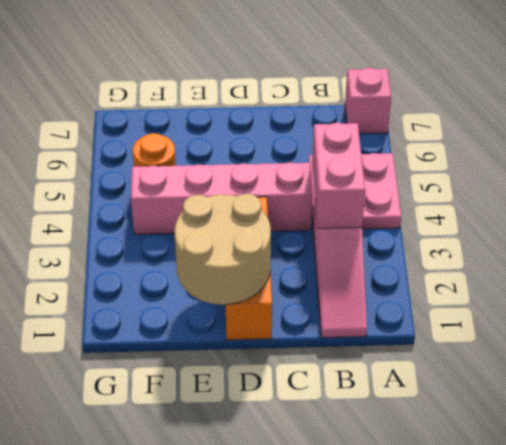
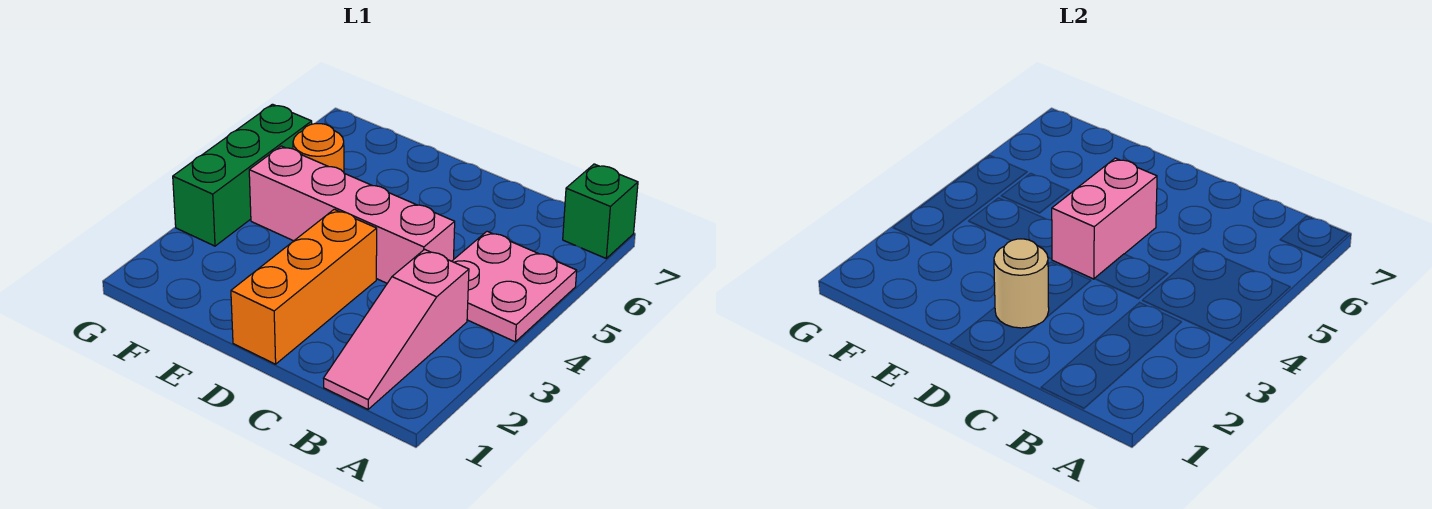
pink brick A7 level 1 -> green brick A7 level 1
pink brick B3:B4 level 2 -> pink brick D4:D5 level 2
tan round brick D1:E2 level 2 -> tan round brick D2 level 2
none -> green brick G3:G5 level 1

